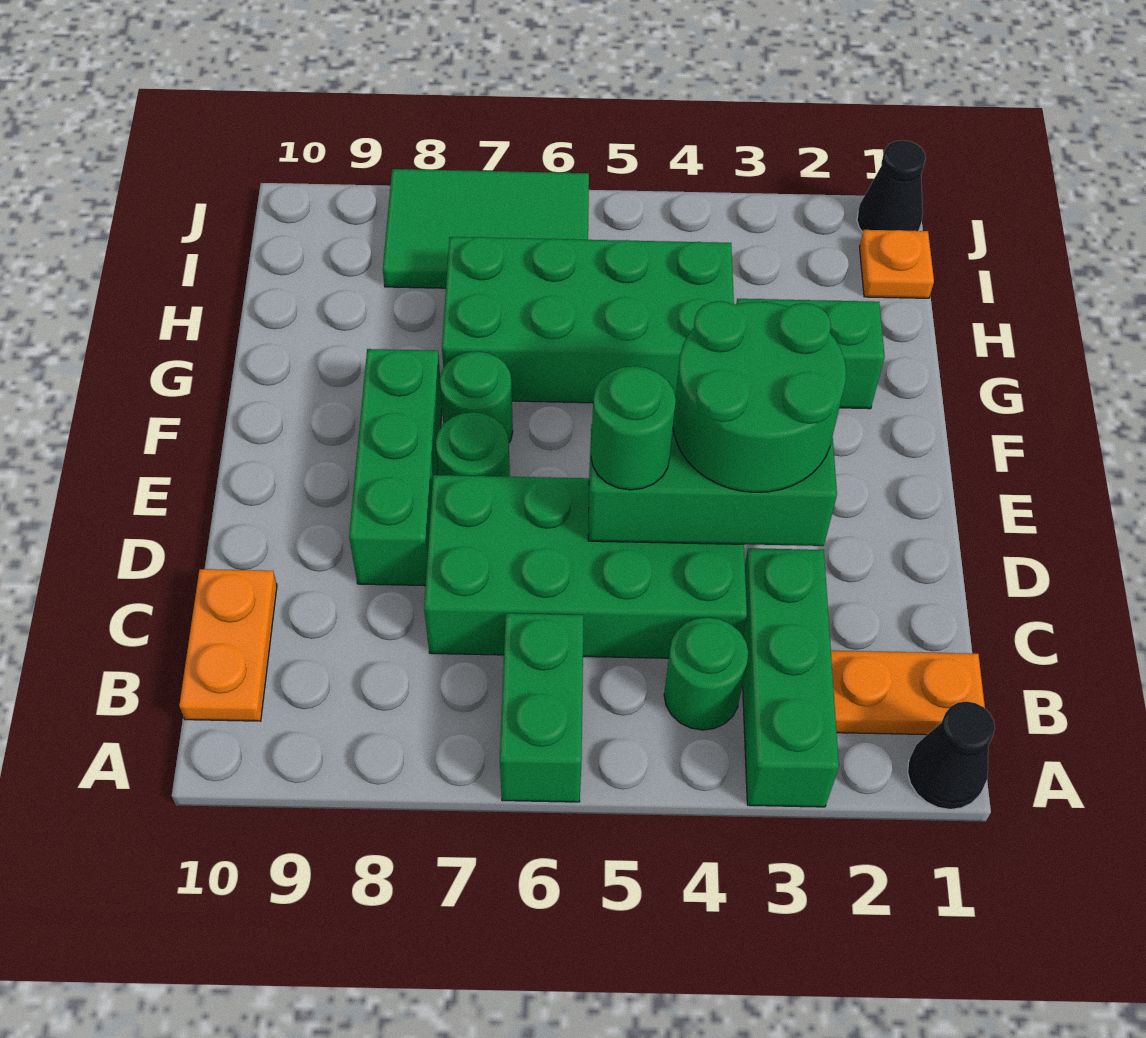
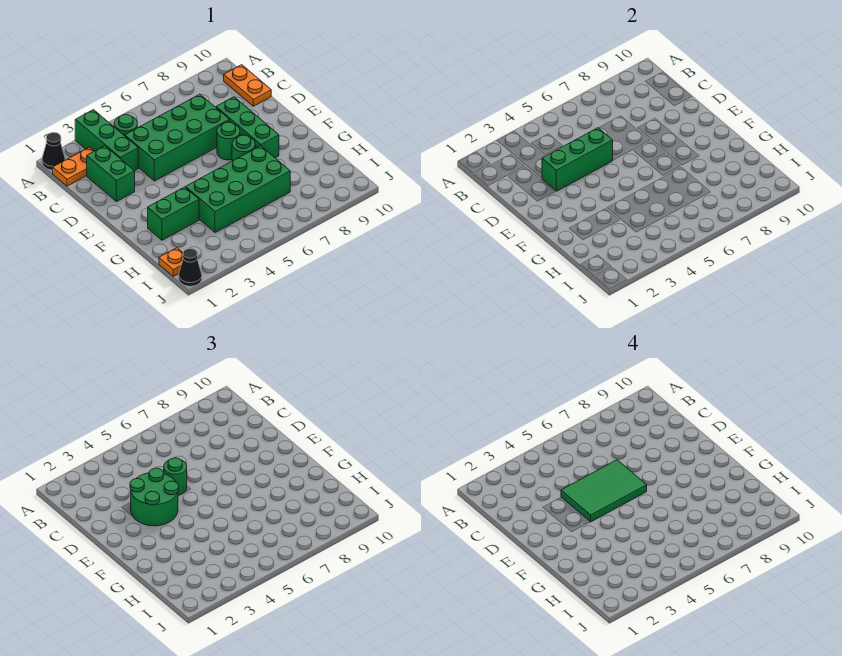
green brick A6:B6 level 1 -> green brick C2:D2 level 1
green tile I6:J8 level 1 -> green tile D4:E6 level 4

